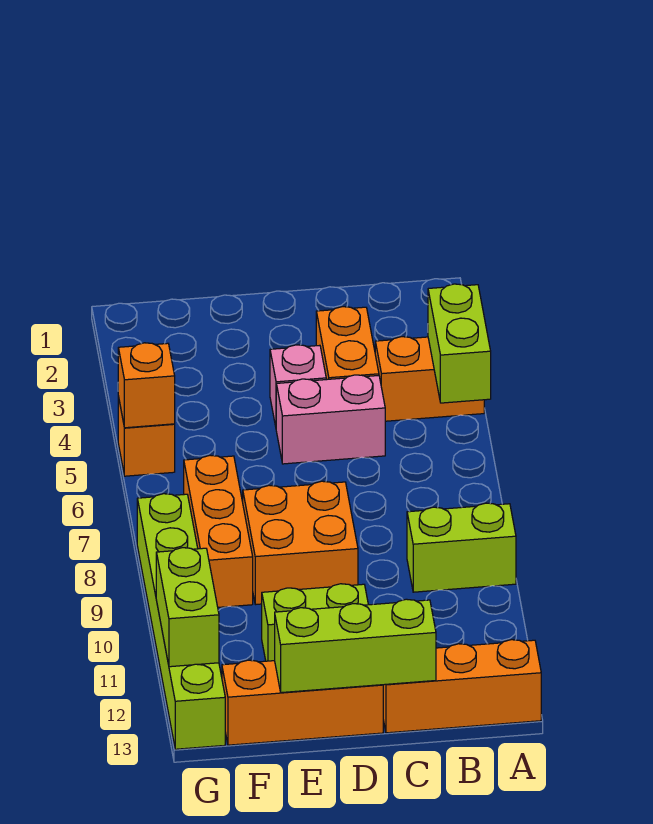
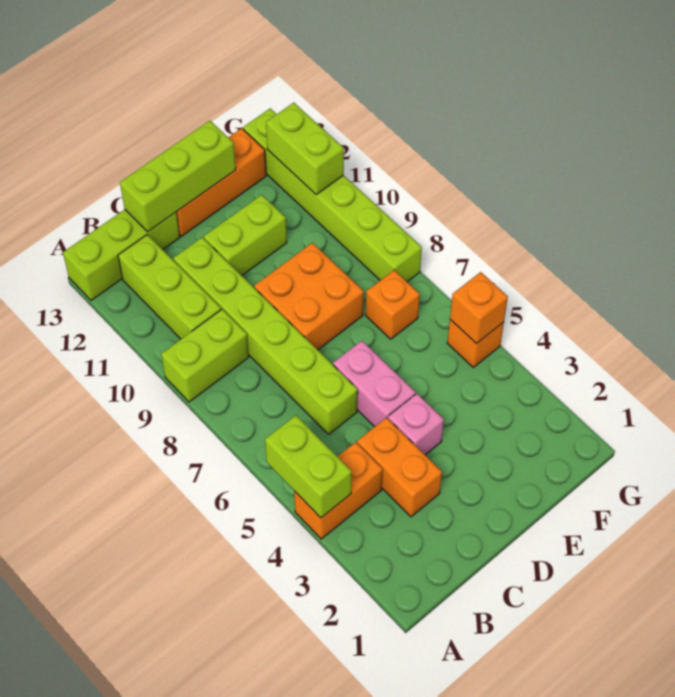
orange brick A13:C13 level 1 -> lime brick A13:C13 level 1
none -> lime brick B10:B12 level 1
pink brick C5:D5 level 1 -> pink brick D5:D6 level 1
none -> lime brick C6:C11 level 1
orange brick F7:F9 level 1 -> orange brick F7 level 1

